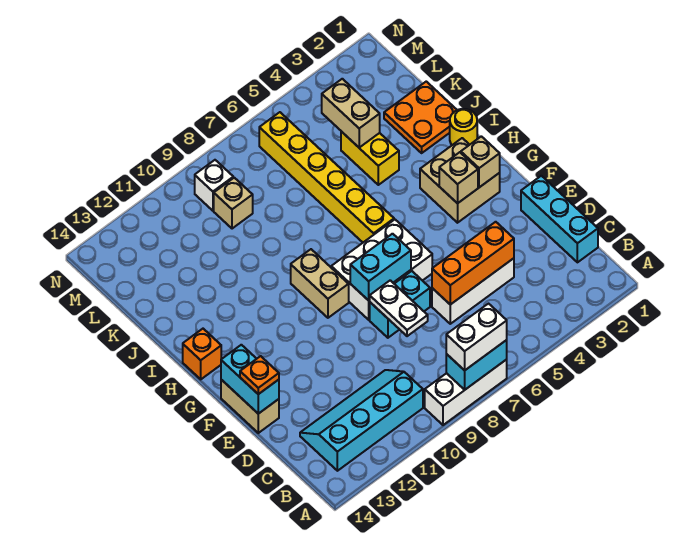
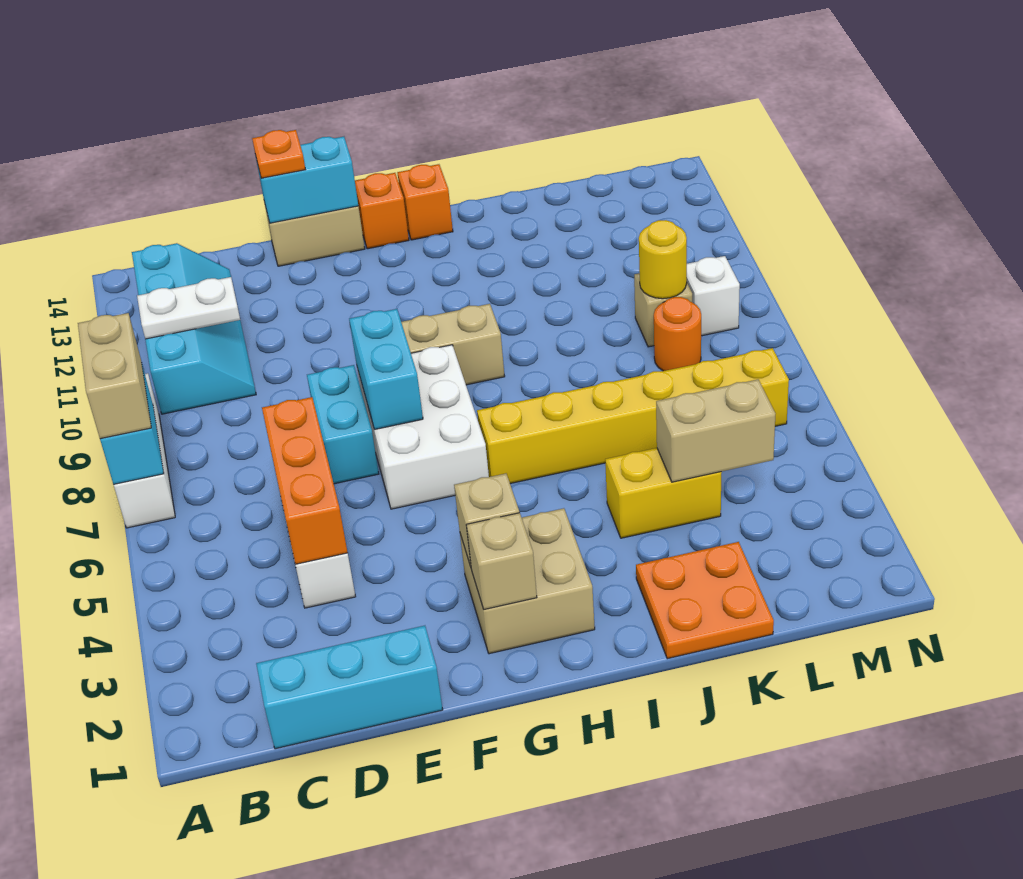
white brick A7:A8 level 3 -> tan brick A7:A8 level 3
white plate D8:E8 level 2 -> white plate B11:C11 level 2
none -> orange brick G14 level 1
yellow round brick I1 level 1 -> yellow round brick L9 level 2
none -> orange round brick L8 level 1

